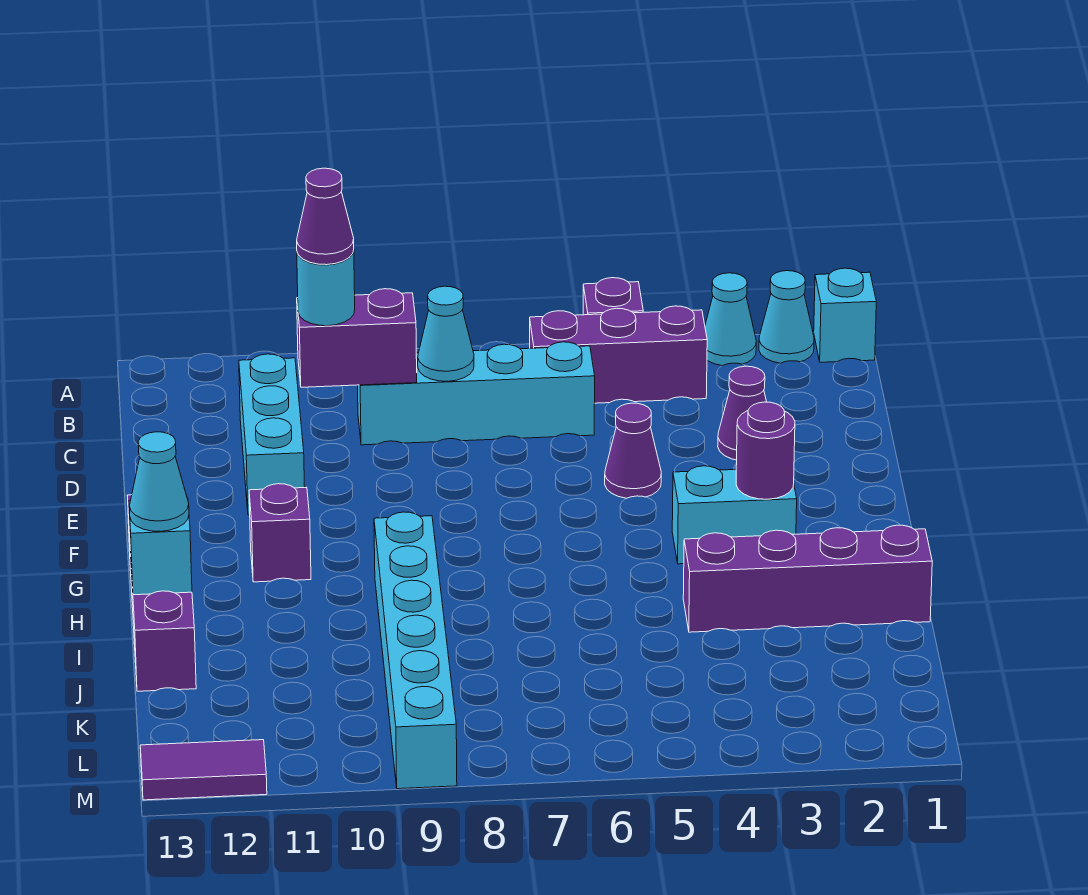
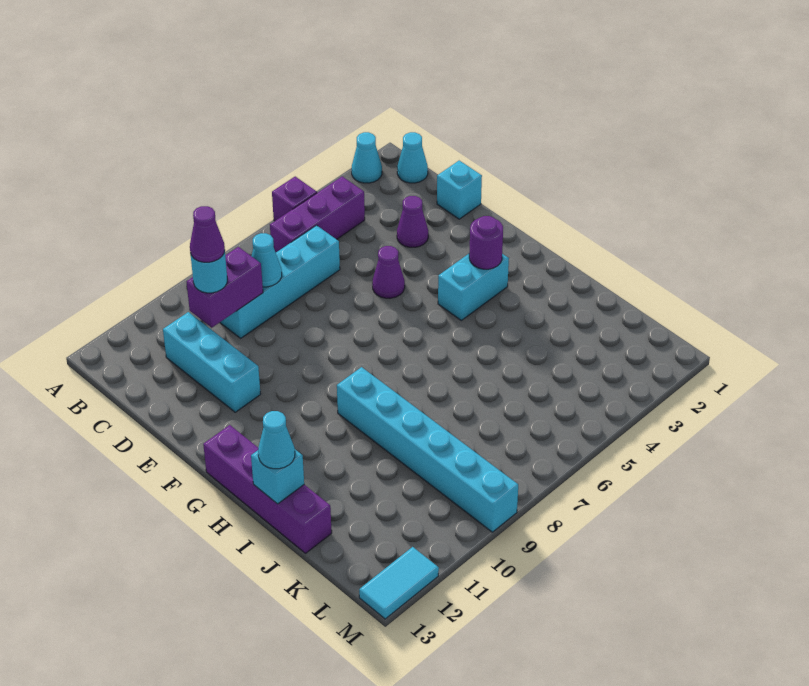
cyan brick A1 level 1 -> cyan brick D1 level 1
cyan cone A3 level 1 -> cyan cone B1 level 1
purple brick G11 level 1 -> none
purple brick I1:I4 level 1 -> none
purple tile M12:M13 level 1 -> cyan tile M12:M13 level 1

